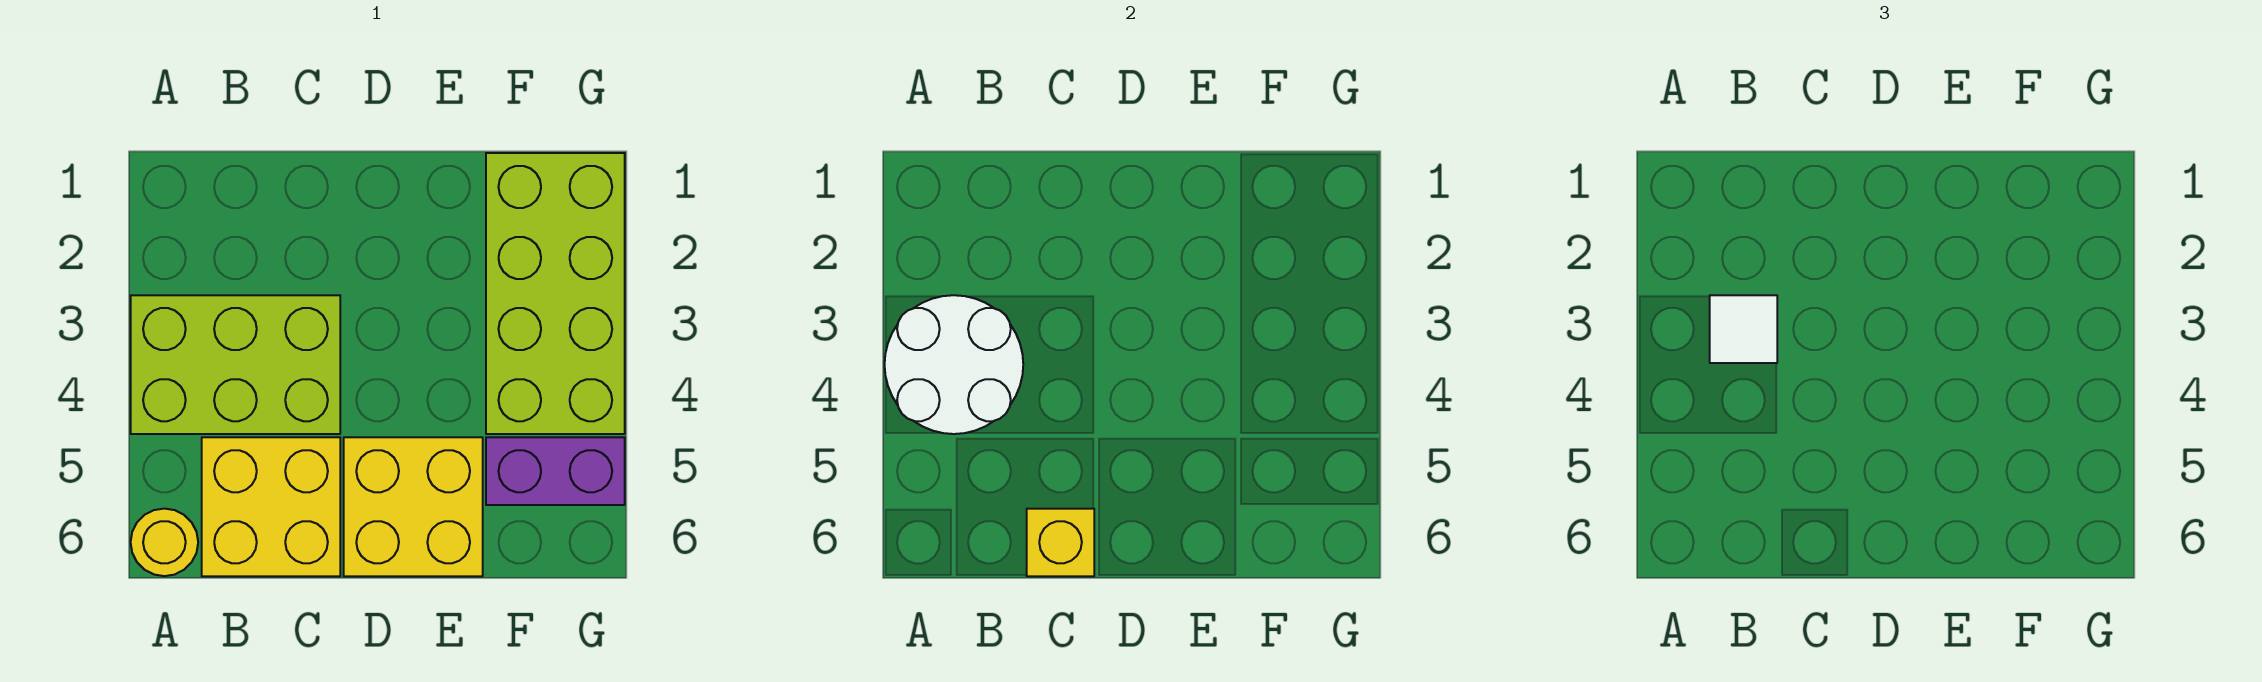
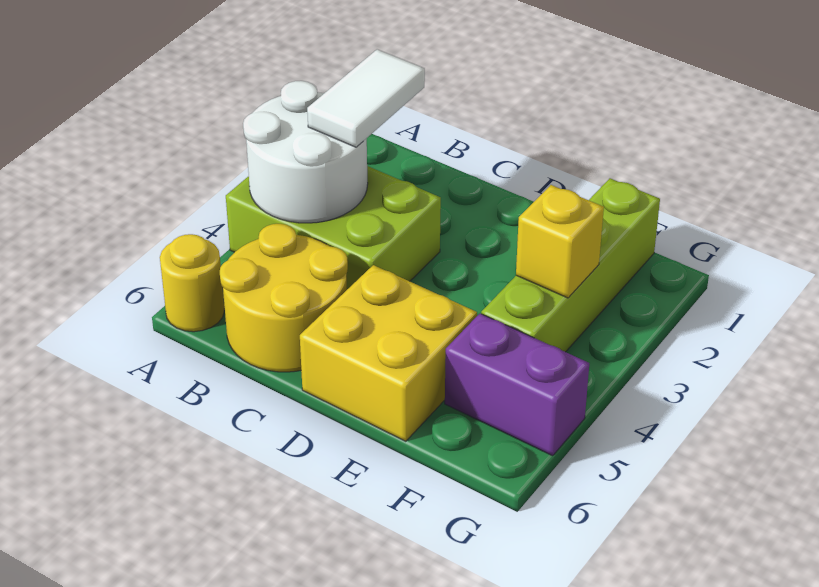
white tile B3 level 3 -> white tile B2:B3 level 3
yellow brick B5:C6 level 1 -> yellow round brick B5:C6 level 1
yellow brick C6 level 2 -> yellow brick F3 level 2
lime brick F1:G4 level 1 -> lime brick F1:F4 level 1

